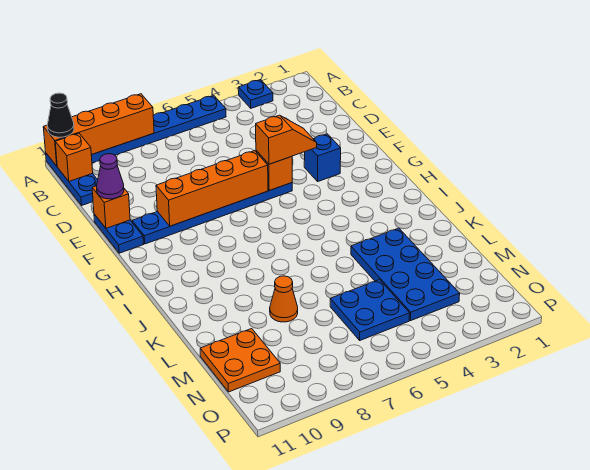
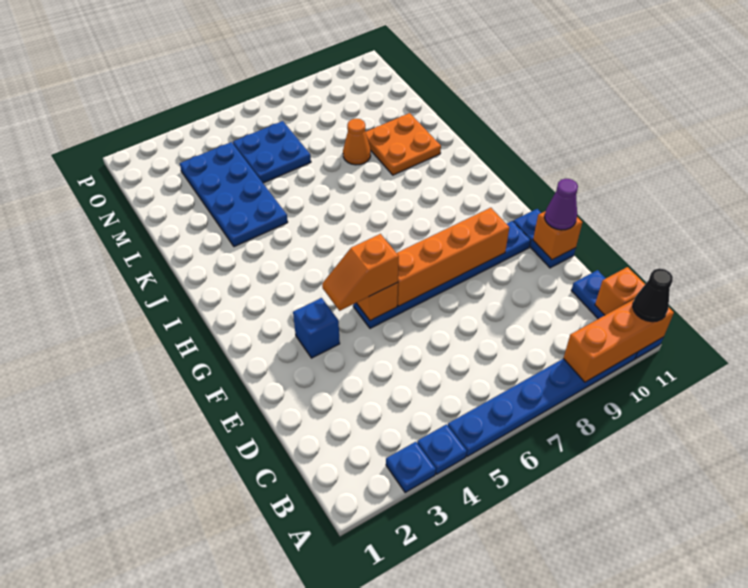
none -> blue plate A4 level 1
orange brick A8:A11 level 2 -> orange brick A9:A11 level 2
orange plate M10:N11 level 1 -> orange plate K9:L10 level 1

